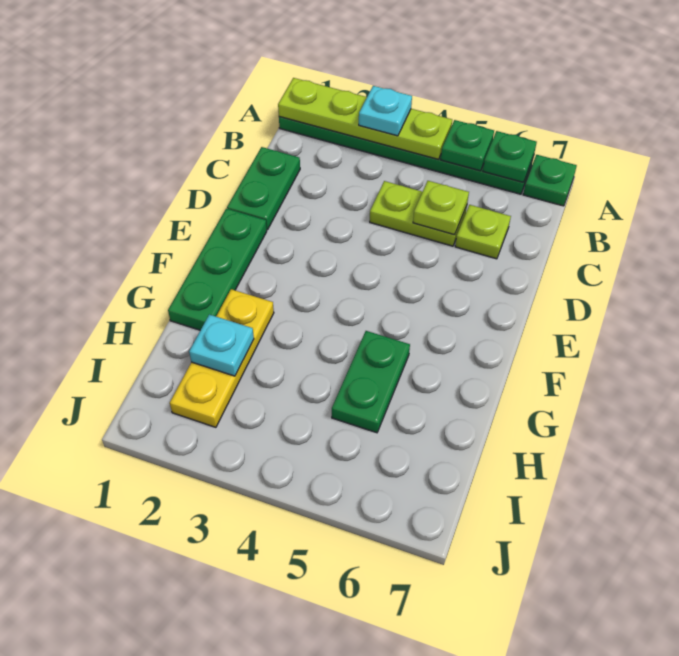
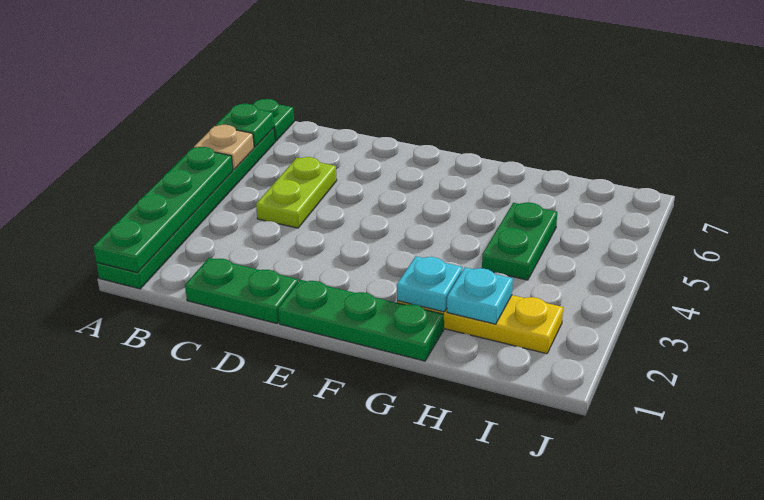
lime plate A1:A4 level 2 -> green plate A1:A4 level 2
cyan plate A3 level 3 -> cyan plate G2 level 2
green plate A5 level 2 -> tan plate A5 level 2
lime plate C5 level 2 -> none
lime plate C6 level 1 -> none
green plate G5:H5 level 1 -> green plate H4:H5 level 1

